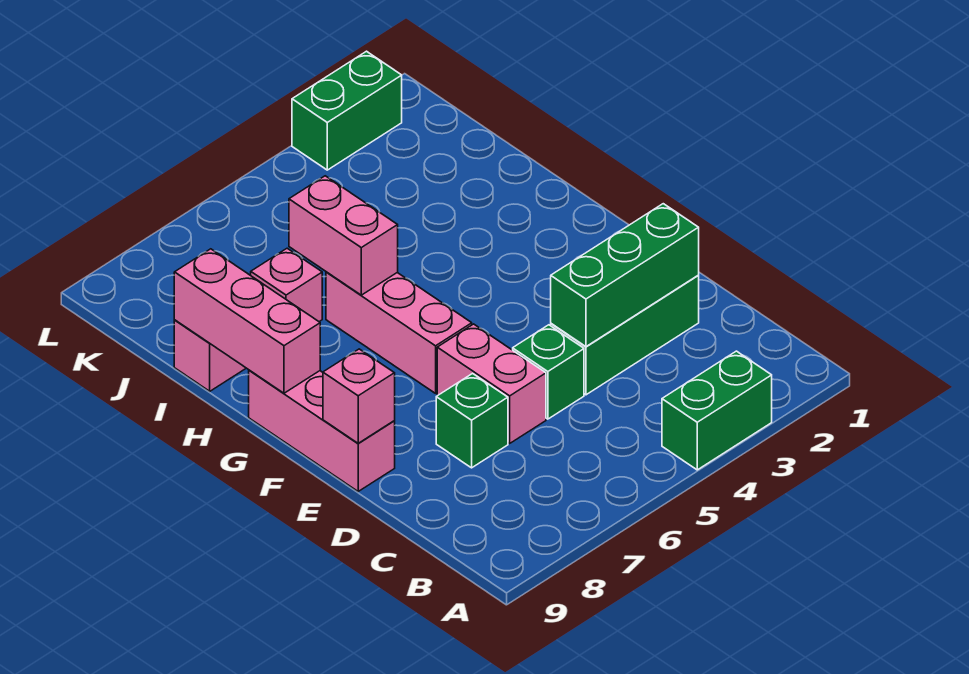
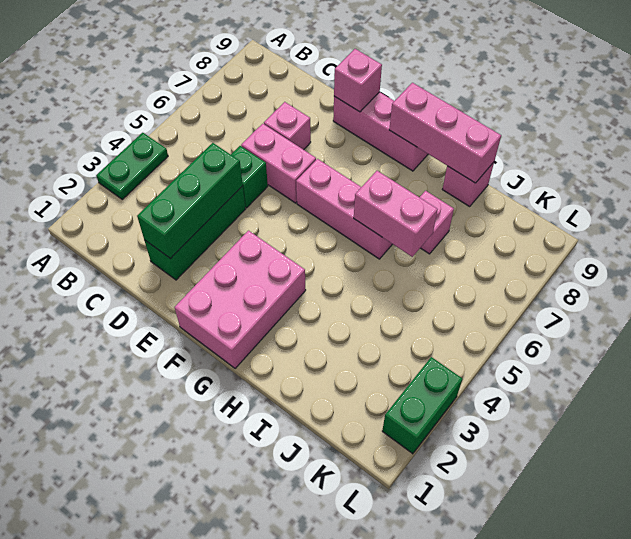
green brick A3:A4 level 1 -> green plate A3:A4 level 1
green brick D7 level 1 -> pink brick D7 level 1
none -> pink brick F1:G3 level 1

